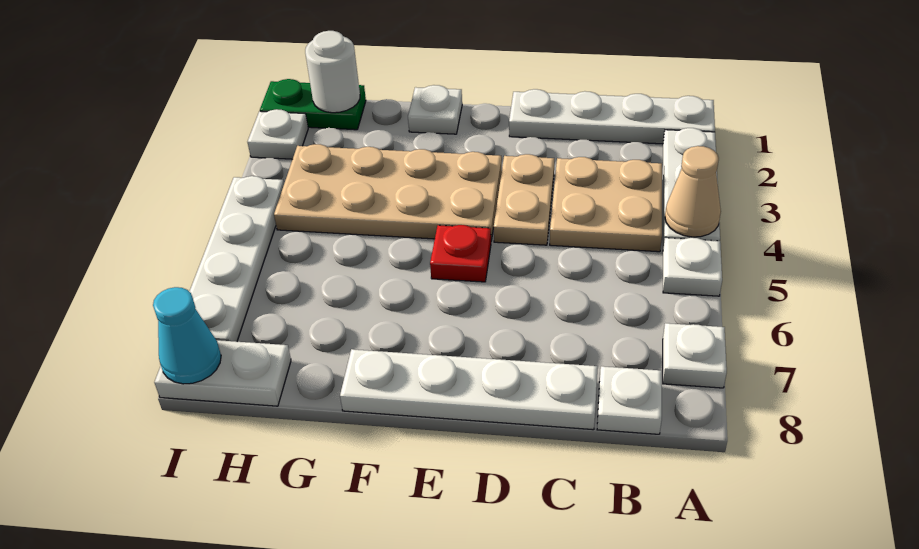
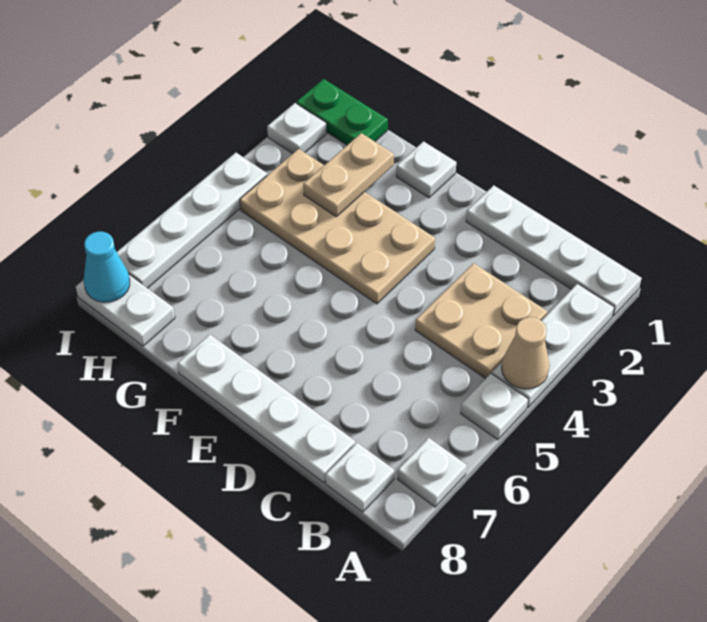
tan plate D3:D4 level 1 -> tan plate G2:G3 level 2
red plate E5 level 1 -> none
white round brick H1 level 2 -> none

